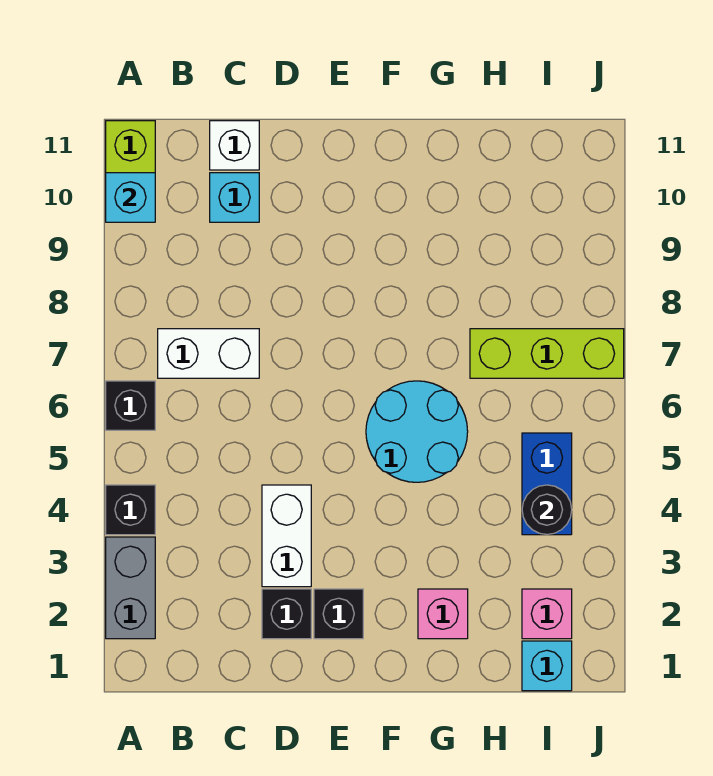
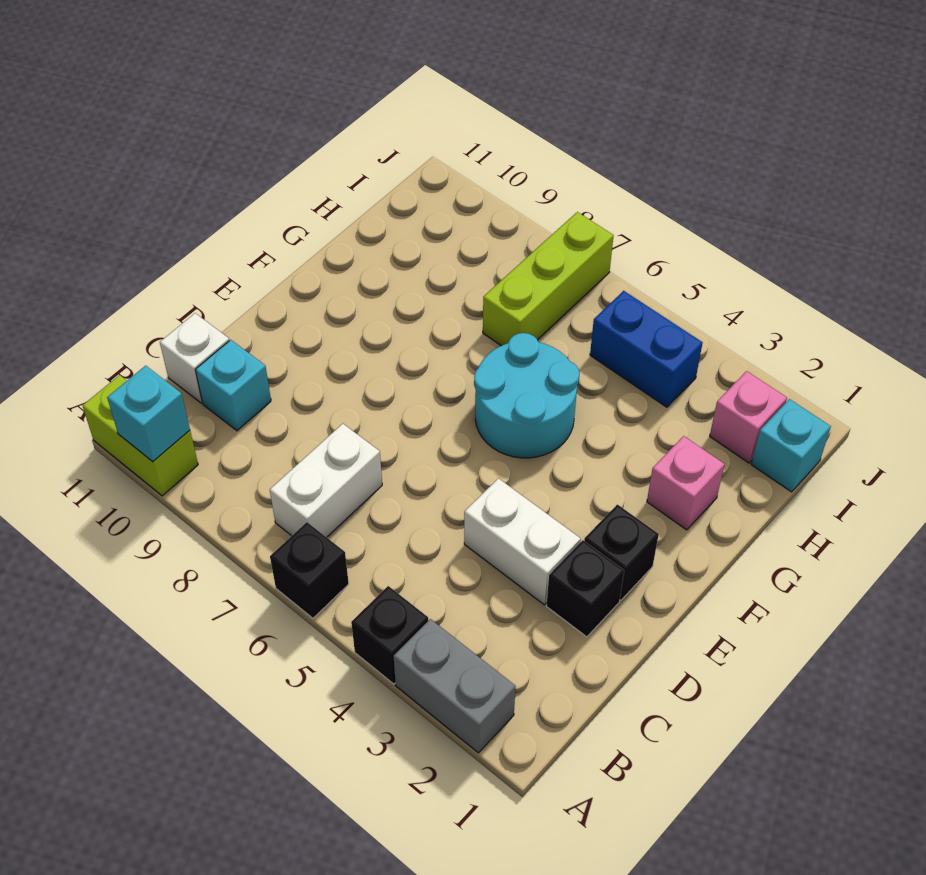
black round brick I4 level 2 -> none

